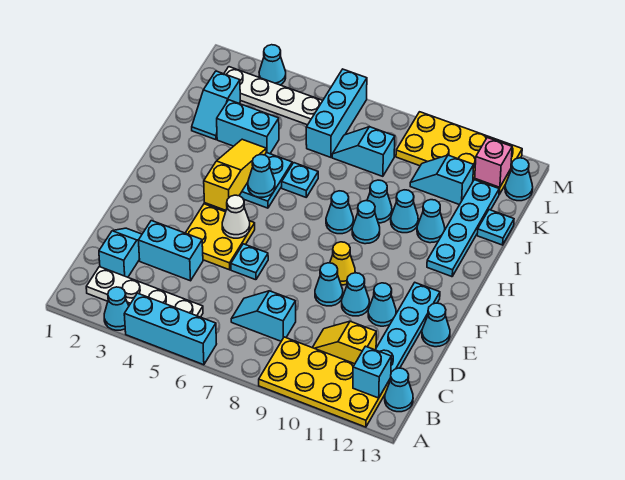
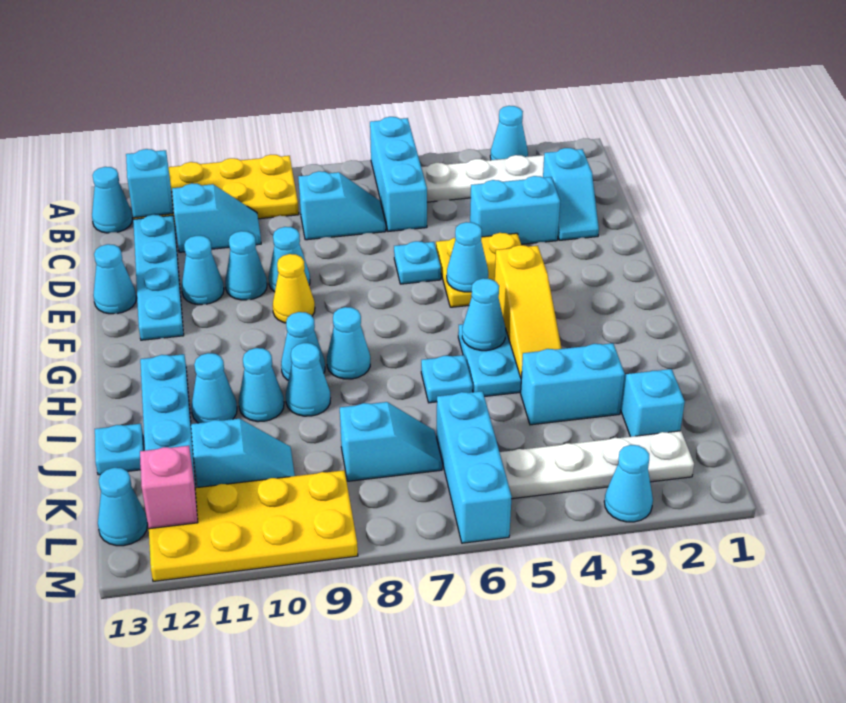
cyan brick A4:A6 level 1 -> cyan brick A6:C6 level 1
yellow slope C10:C11 level 1 top 11 -> cyan slope C10:C11 level 1 top 11
white cone F5 level 2 -> cyan cone F5 level 2

